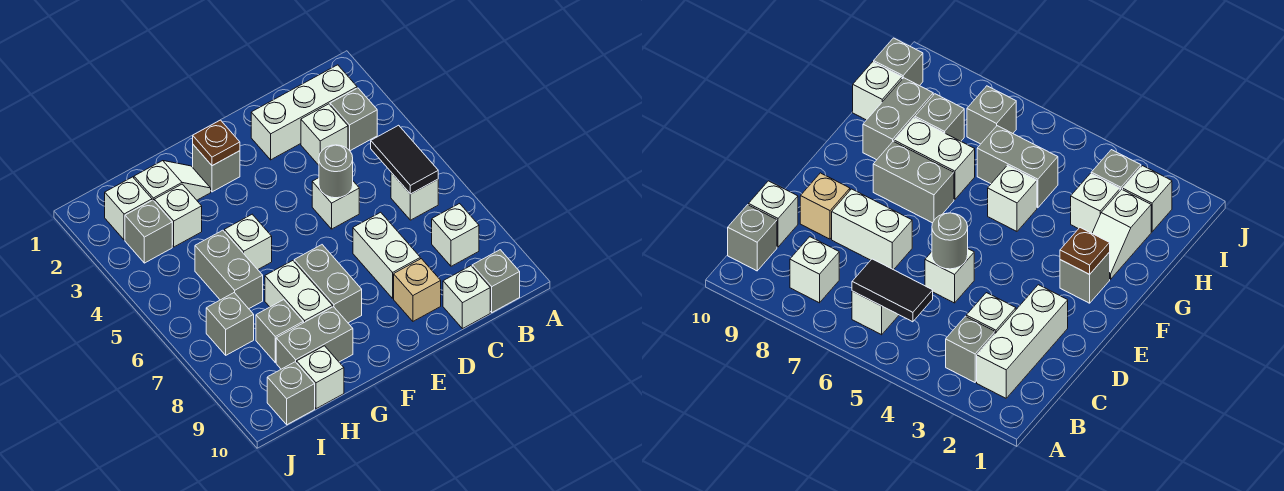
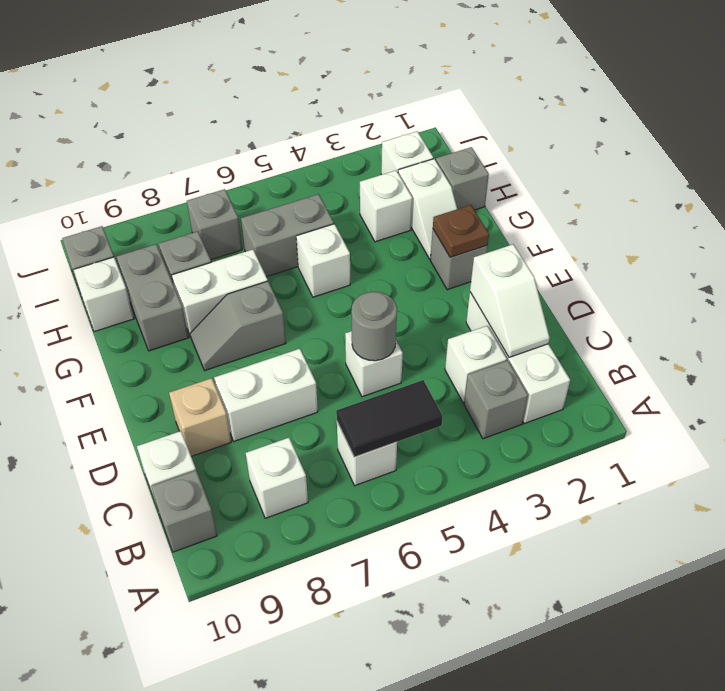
none -> white slope C2:D2 level 2 top D
grey brick F7:F8 level 1 -> grey slope F7:F8 level 1 top 7
grey brick I3 level 1 -> grey brick H1 level 1

